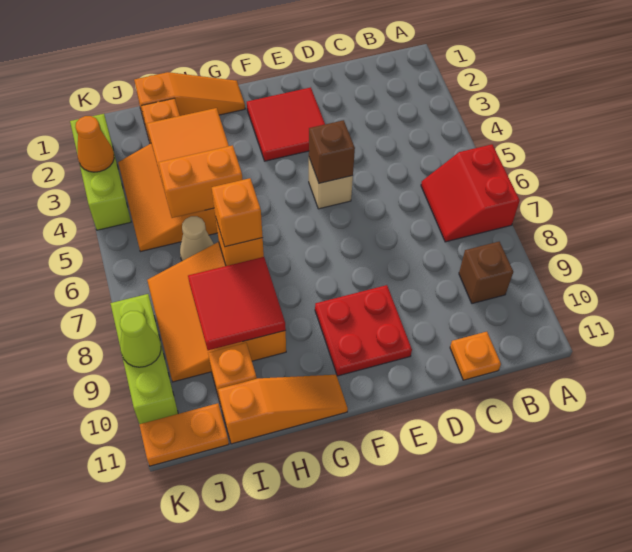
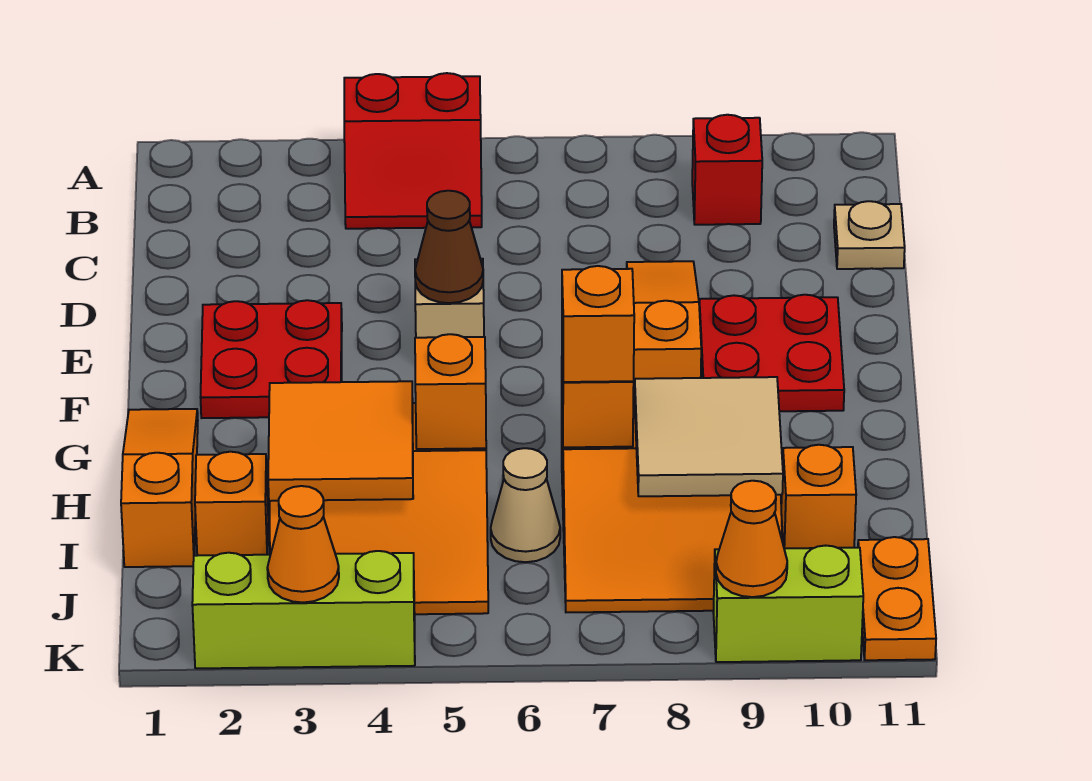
red slope A6:B7 level 1 top A -> red slope A4:B5 level 1 top A
brown brick B9 level 1 -> red brick B9 level 1
orange plate C11 level 1 -> tan plate C11 level 1
red tile E2:F3 level 1 -> red plate E2:F3 level 1
brown brick E5 level 2 -> brown cone E5 level 2
orange slope G11:I11 level 1 top I -> orange slope D8:F8 level 1 top F
orange brick H5:I5 level 2 -> orange brick H5 level 2
red tile H8:I9 level 2 -> tan tile H8:I9 level 2
lime brick K8:K10 level 1 -> lime brick K9:K10 level 1
lime cone K9 level 2 -> orange cone K9 level 2

